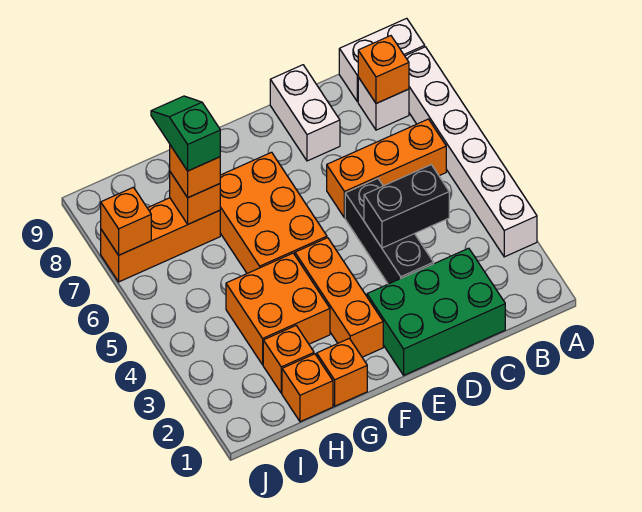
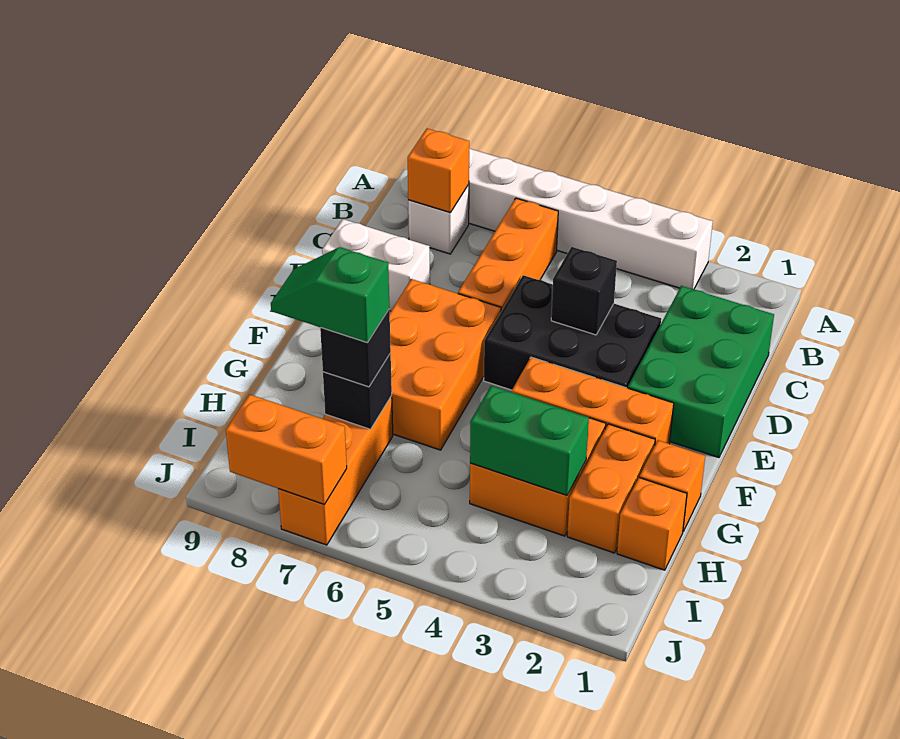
white brick A9:B9 level 1 -> none
black brick C4:D4 level 2 -> black brick D4 level 2
black brick D3:D5 level 1 -> black brick D3:E5 level 1
orange brick F5:G7 level 1 -> orange brick E6:G7 level 1
orange brick H2 level 1 -> orange brick G2:H2 level 1
none -> green brick H3:H4 level 2
orange brick H7 level 2 -> black brick H7 level 2
orange brick H7 level 3 -> black brick H7 level 3
orange brick J7 level 2 -> orange brick J7:J8 level 2

